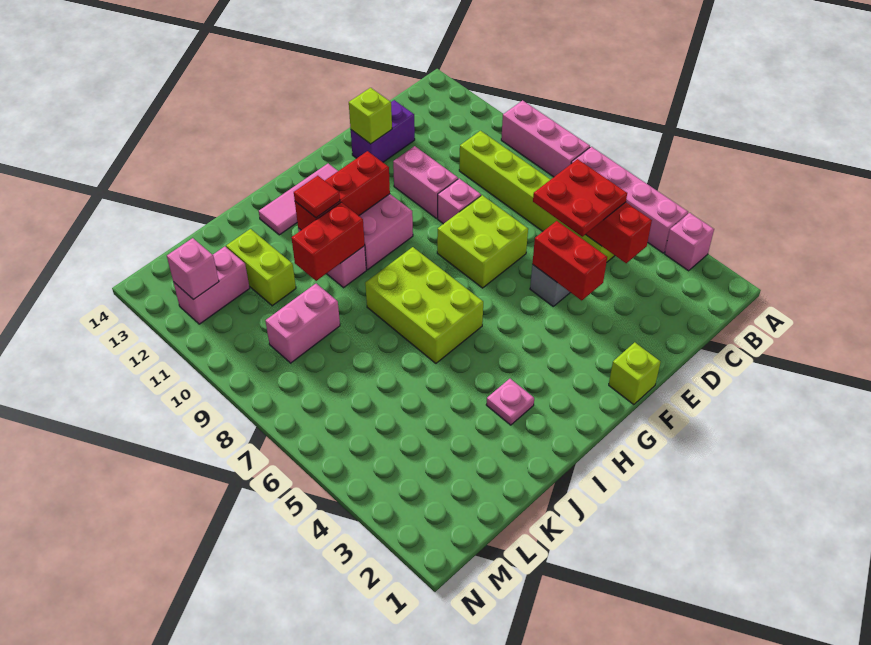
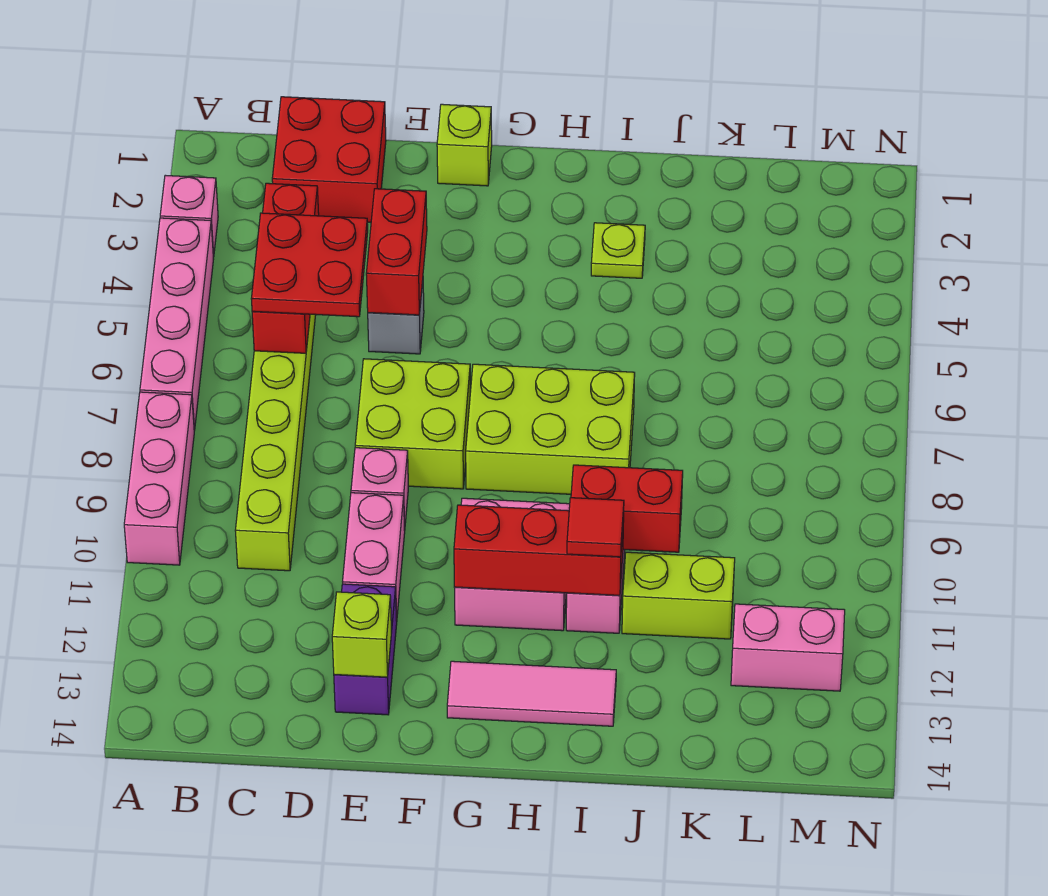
none -> red brick C1:D2 level 1
purple brick D13:E13 level 1 -> purple brick E12:E13 level 1
lime brick H6:I8 level 1 -> lime brick G7:I8 level 1
pink plate I3 level 1 -> lime plate I3 level 1
pink brick K9:L9 level 1 -> none
lime brick K11:K12 level 1 -> lime brick J11:K11 level 1
pink brick M12 level 2 -> none

